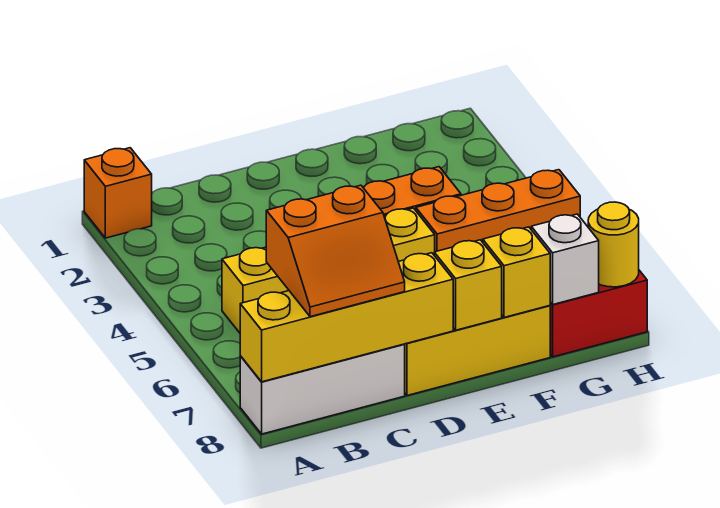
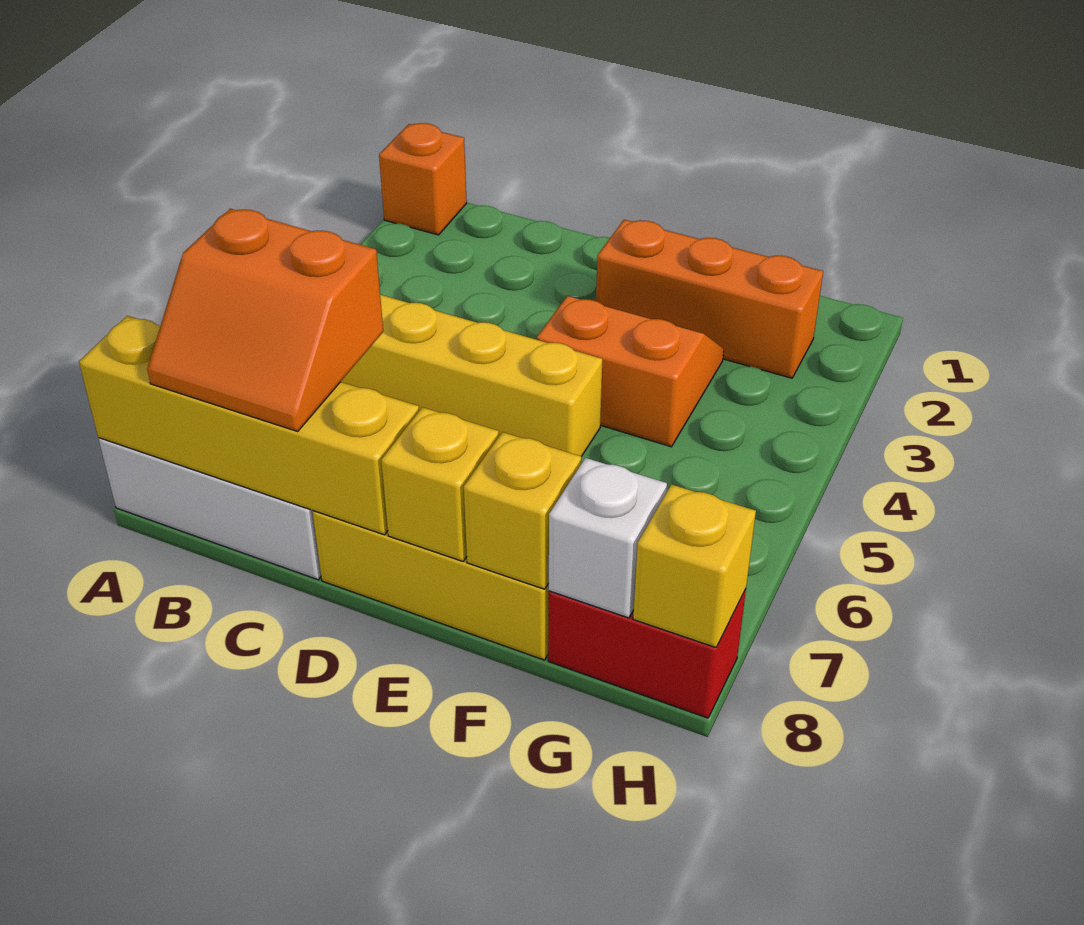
orange brick F5:H5 level 1 -> orange brick E2:G2 level 1
yellow round brick H8 level 2 -> yellow brick H8 level 2

